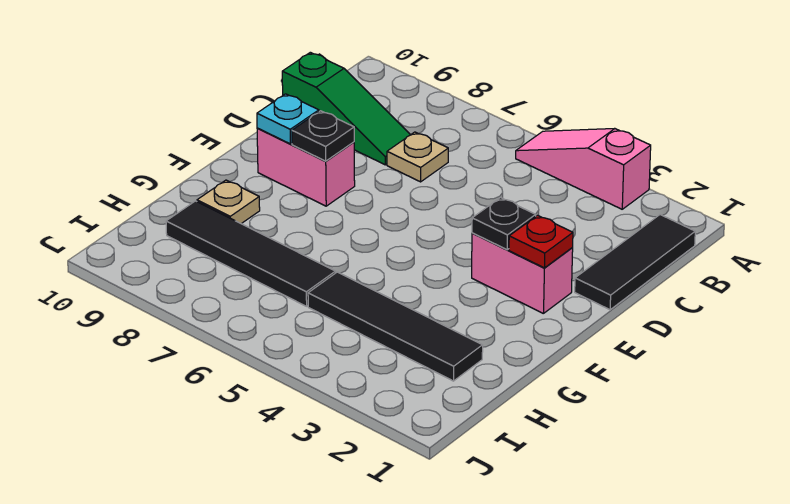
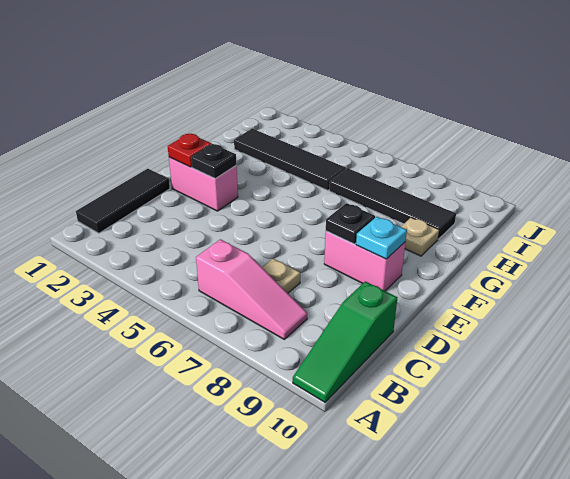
pink slope A3:A5 level 1 top 3 -> pink slope B6:B8 level 1 top 6
green slope C8:C10 level 1 top 10 -> green slope A10:C10 level 1 top C

